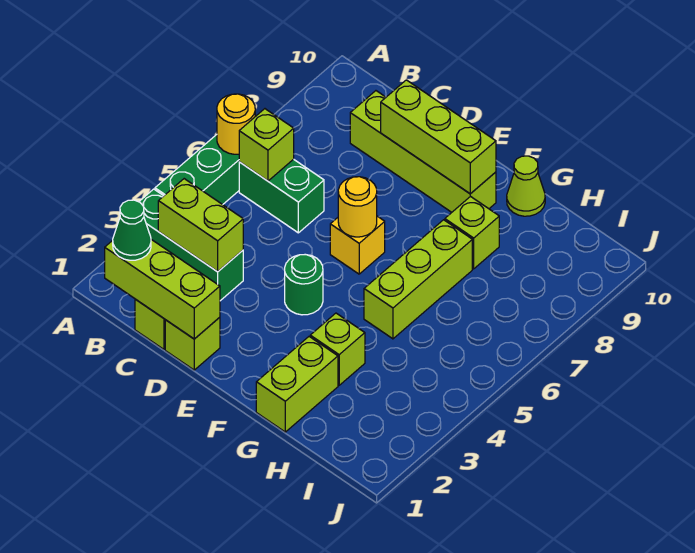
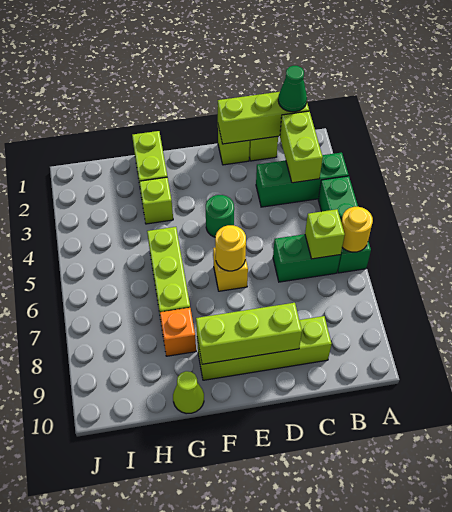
lime brick B3:C3 level 2 -> lime brick B2:B3 level 2
lime brick G8 level 1 -> orange brick G8 level 1

